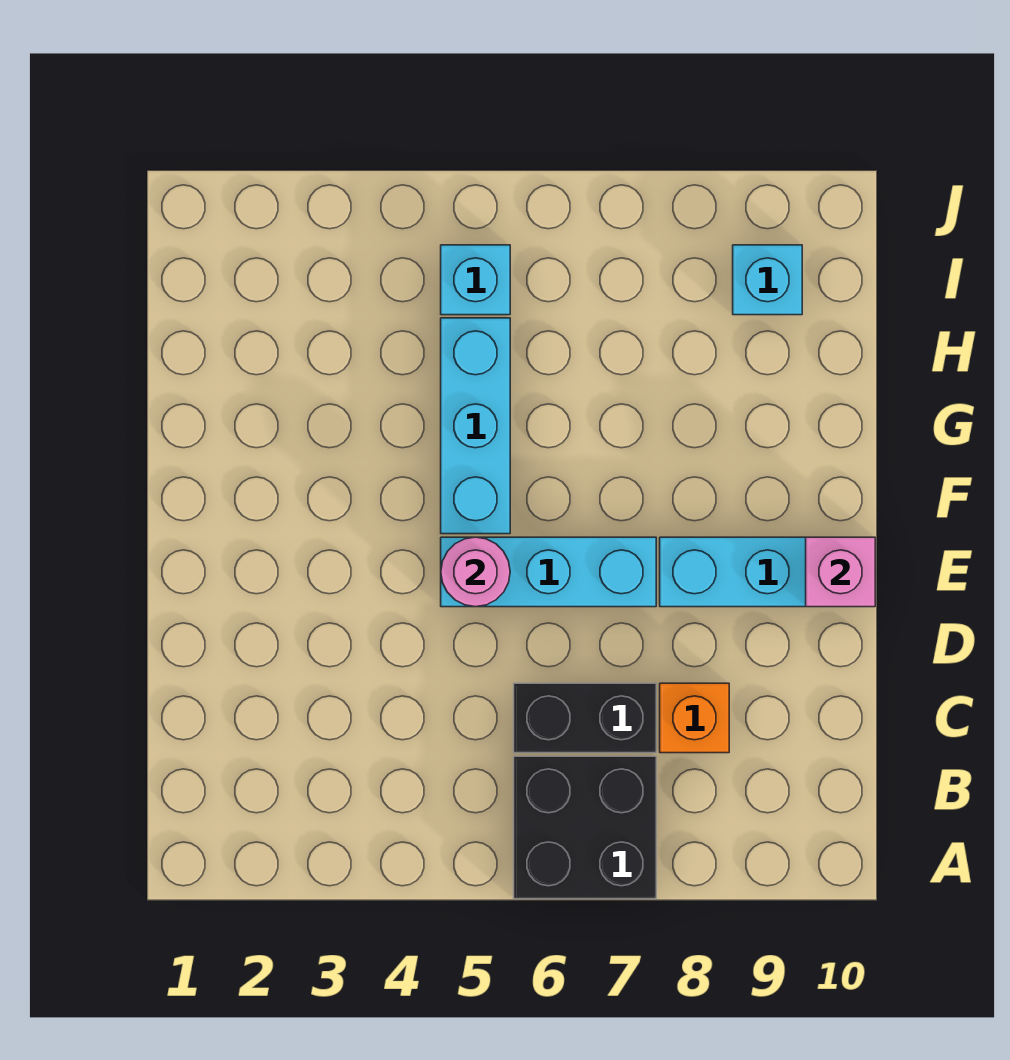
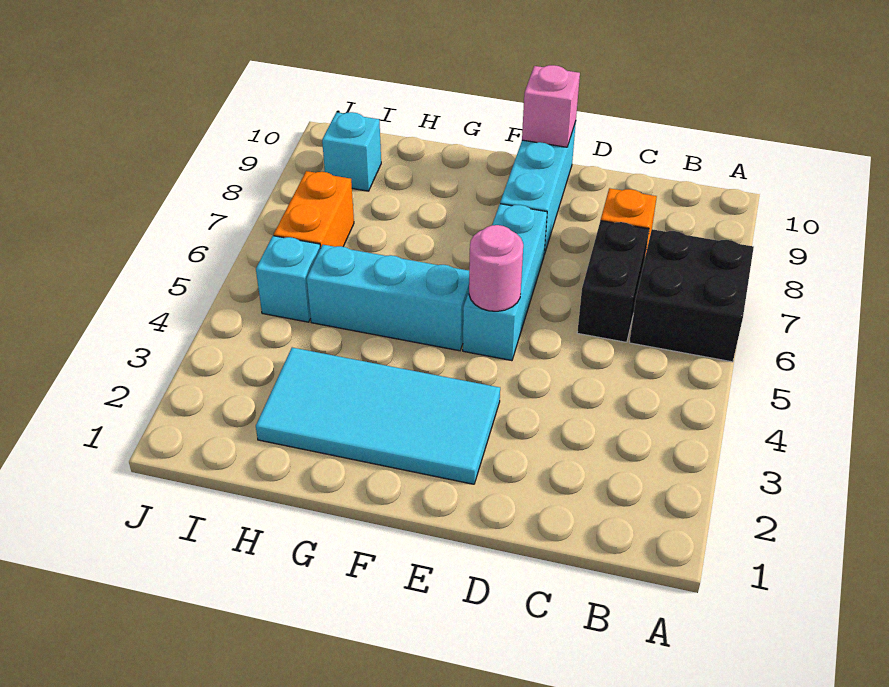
none -> cyan tile E2:H3 level 1
none -> orange brick I6:I7 level 1

